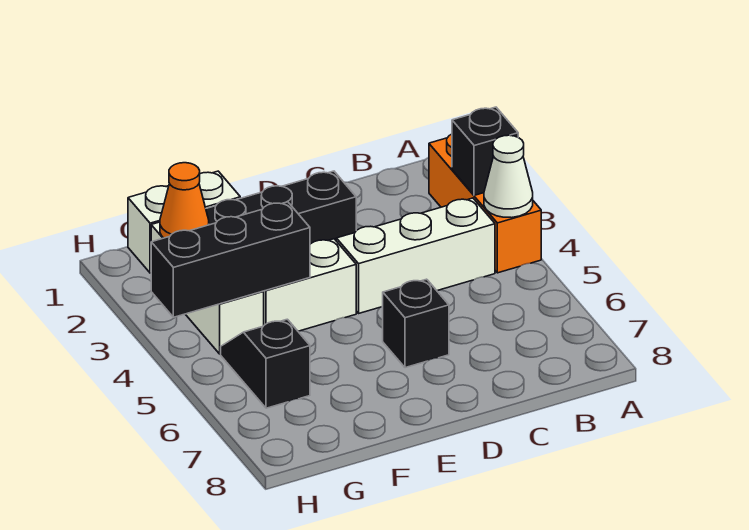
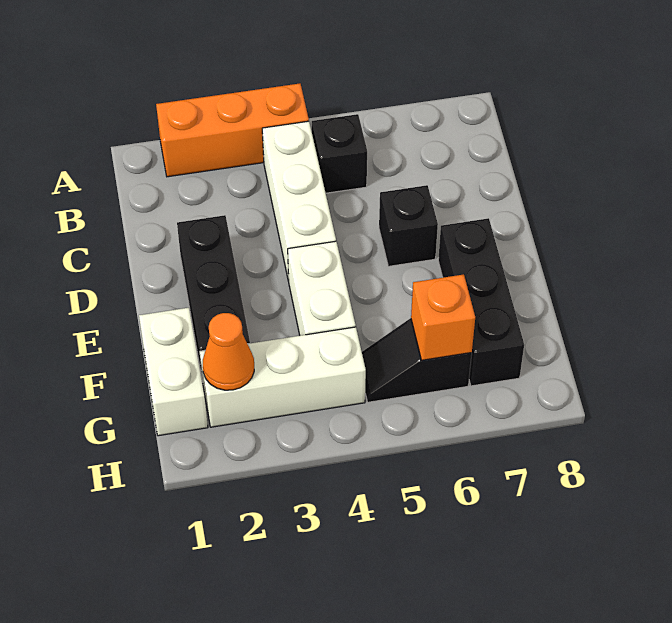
black brick A3 level 2 -> black brick B5 level 1
white cone A4 level 2 -> none
black brick F4:H4 level 2 -> black brick E7:G7 level 1
none -> orange brick G6 level 2

